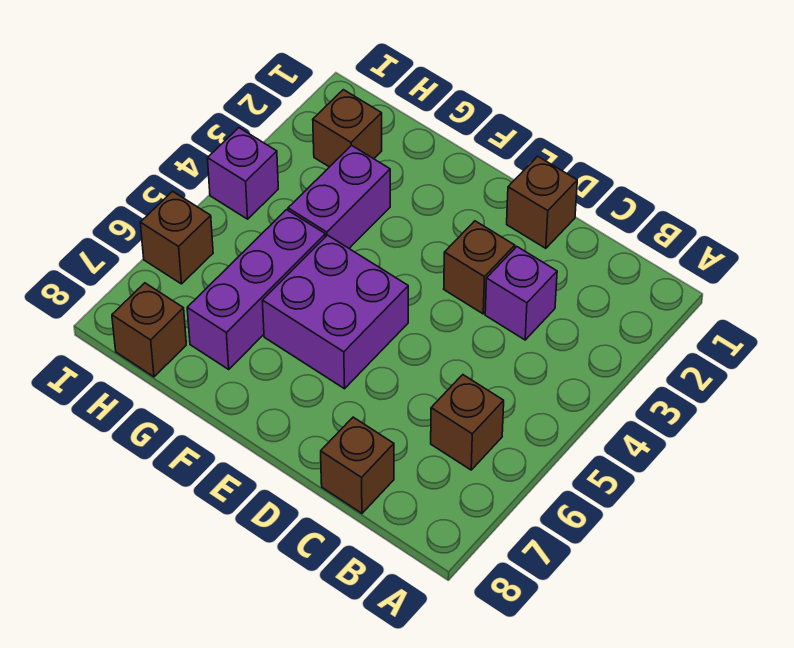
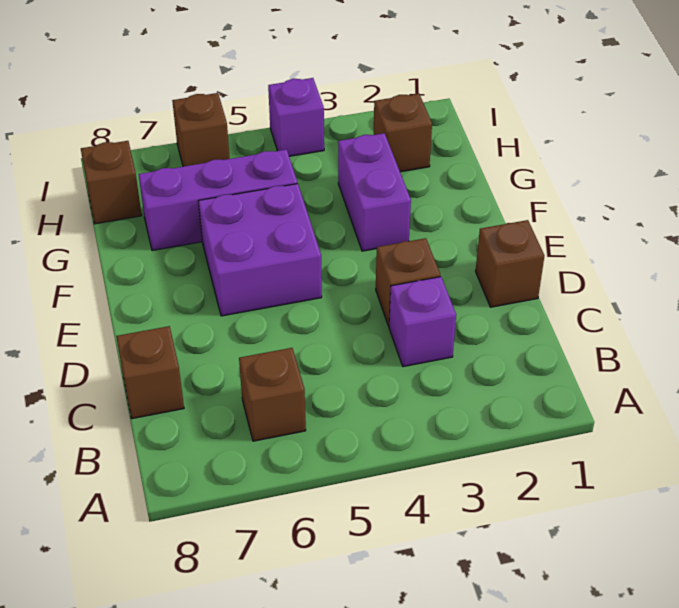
purple brick G3:G4 level 1 -> purple brick F3:G3 level 1

